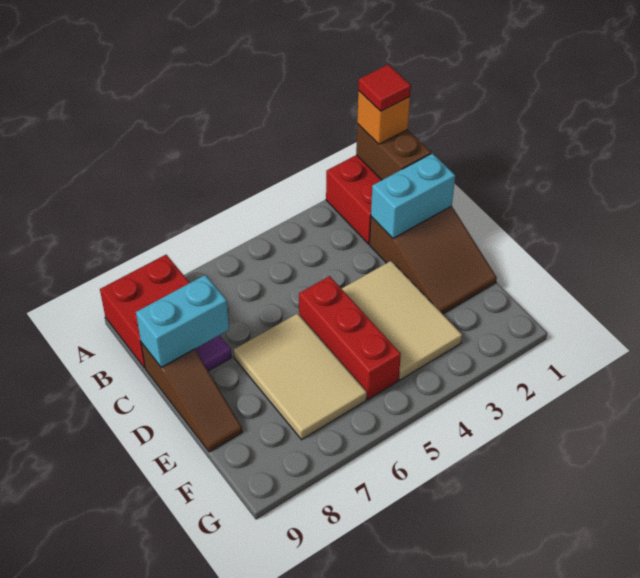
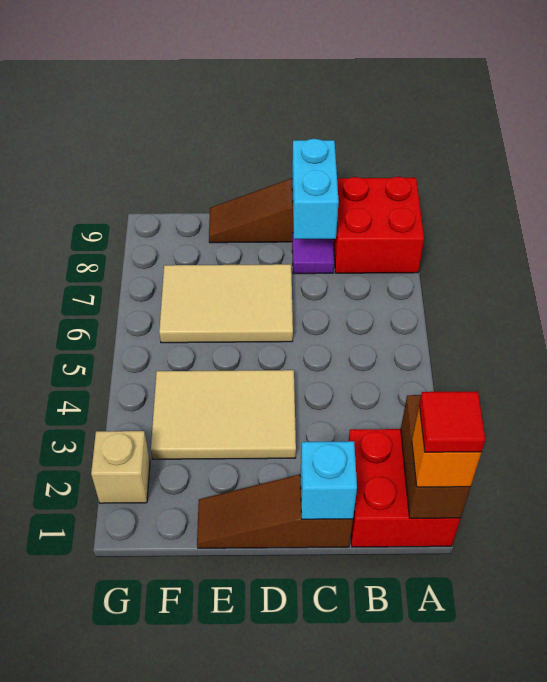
brown brick A1:B1 level 2 -> brown brick A1:A2 level 2
brown slope C1:E2 level 1 top C -> brown slope C1:E1 level 1 top C
cyan brick C1:C2 level 2 -> cyan brick C1 level 2
red brick D5:F5 level 1 -> none
none -> tan brick G2 level 1

